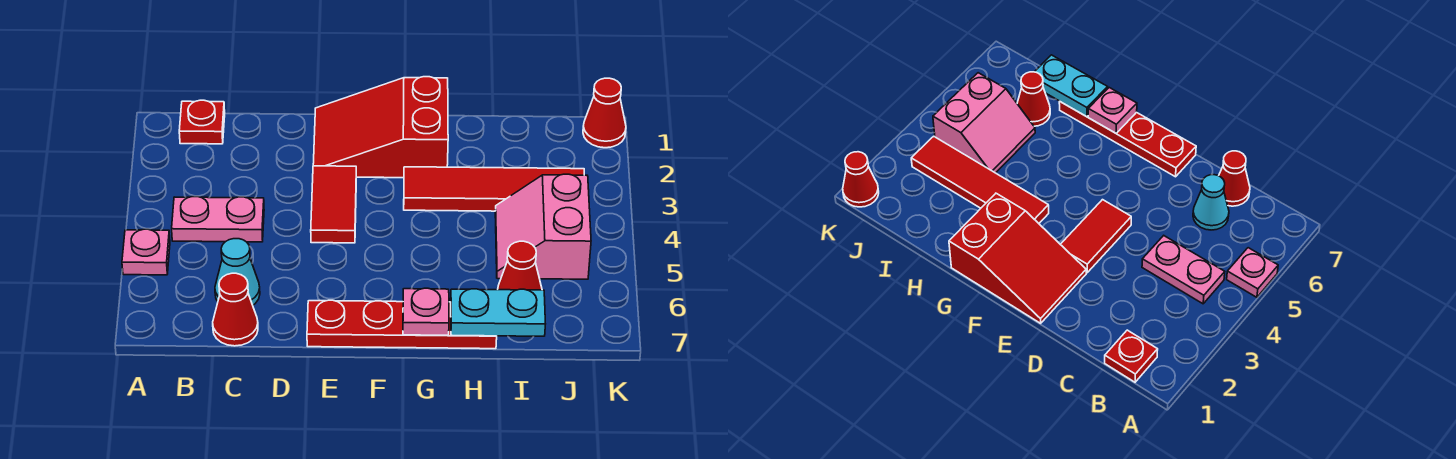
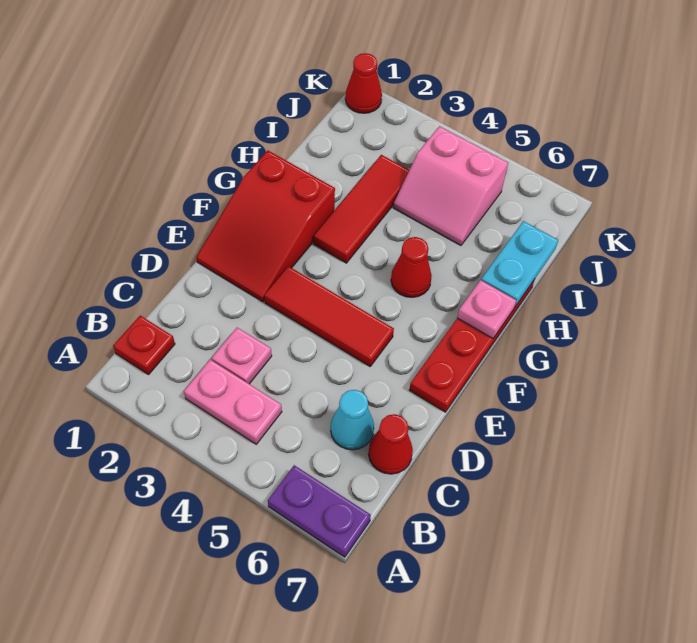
pink plate A5 level 1 -> pink plate C3 level 1
none -> purple plate A6:A7 level 1
pink plate B4:C4 level 1 -> pink plate B3:B4 level 1
red tile E3:E4 level 1 -> red tile E3:E5 level 1
red tile G3:J3 level 1 -> red tile G3:I3 level 1
red cone I6 level 1 -> red cone G5 level 1

